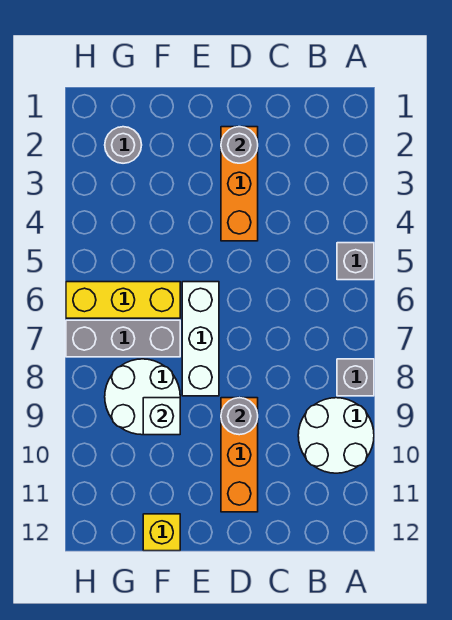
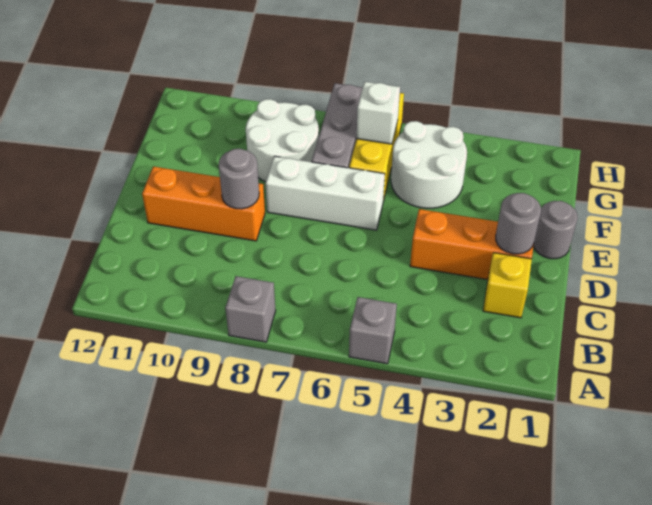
white round brick A9:B10 level 1 -> white round brick F4:G5 level 1
white brick F9 level 2 -> white brick G6 level 2
yellow brick F12 level 1 -> yellow brick C2 level 1
grey round brick G2 level 1 -> grey round brick E1 level 1

